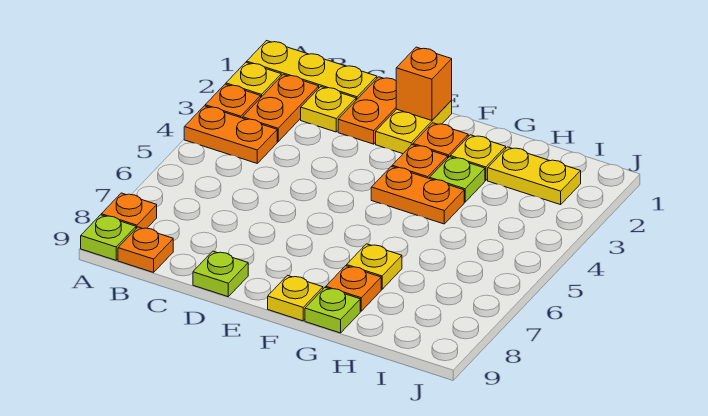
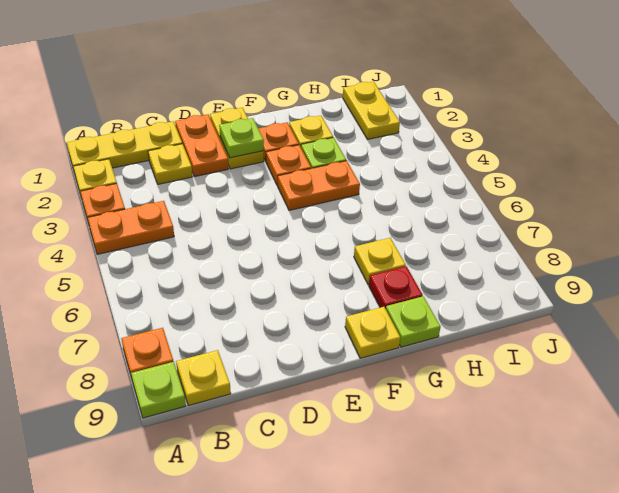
orange plate B2:B3 level 1 -> none
orange plate B9 level 1 -> yellow plate B9 level 1
lime plate D9 level 1 -> lime plate E2 level 2
orange brick E1 level 2 -> none
orange plate G8 level 1 -> red plate G8 level 1
yellow plate H2:I2 level 1 -> yellow plate I1:I2 level 1

